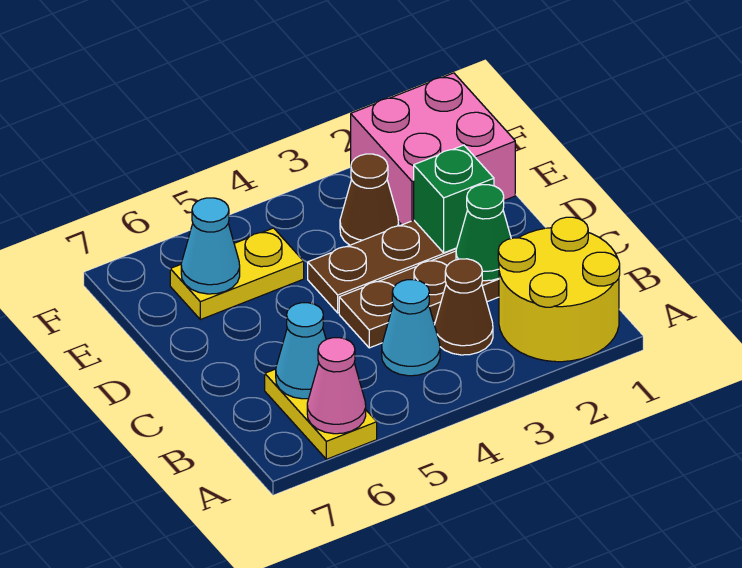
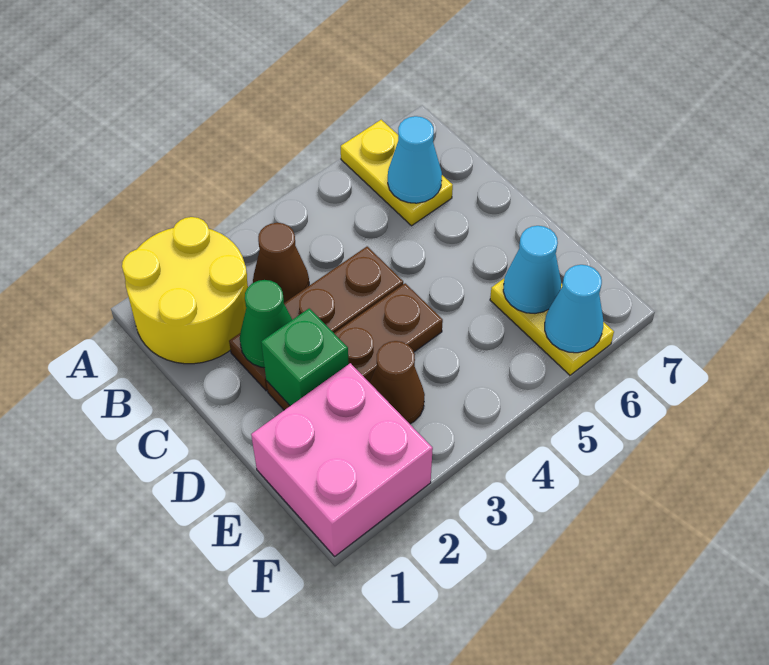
pink cone A6 level 2 -> none
cyan cone B4 level 1 -> cyan cone F6 level 2
yellow plate E5:E6 level 1 -> yellow plate E6:F6 level 1

